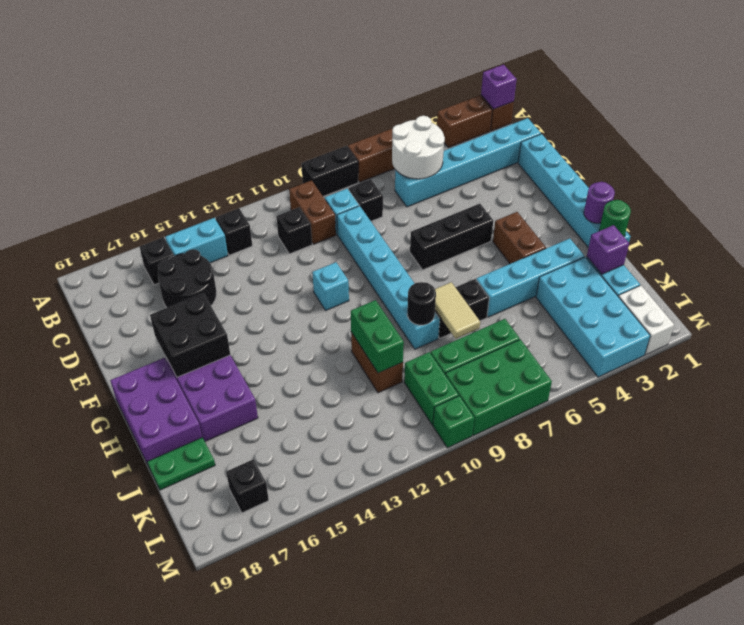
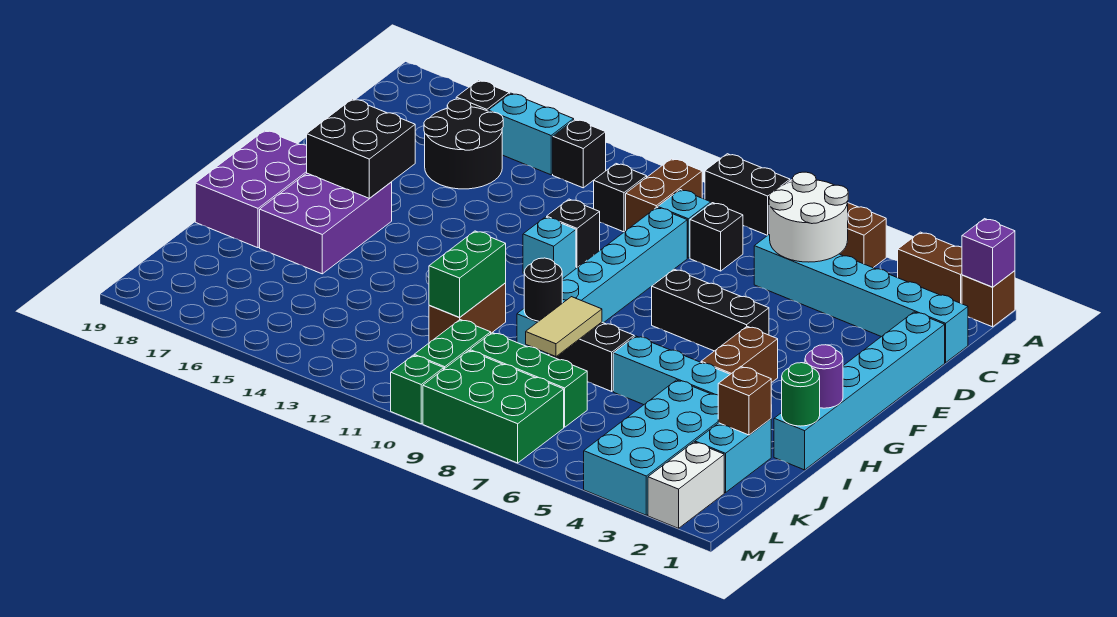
purple brick J2 level 2 -> brown brick J2 level 2
green plate J18:J19 level 1 -> none
black brick L17 level 1 -> black brick E11 level 1

